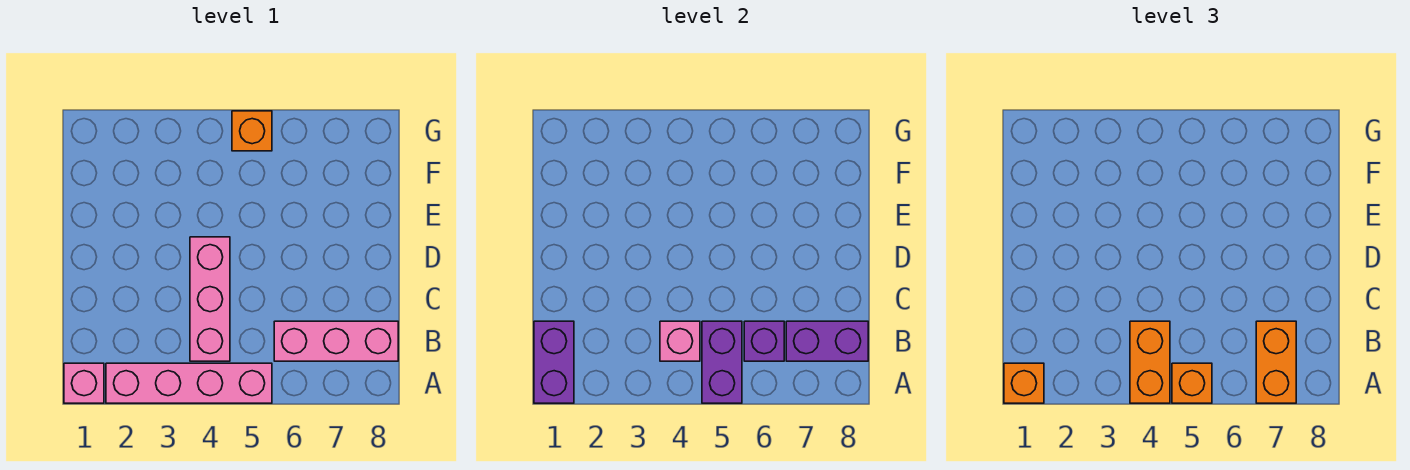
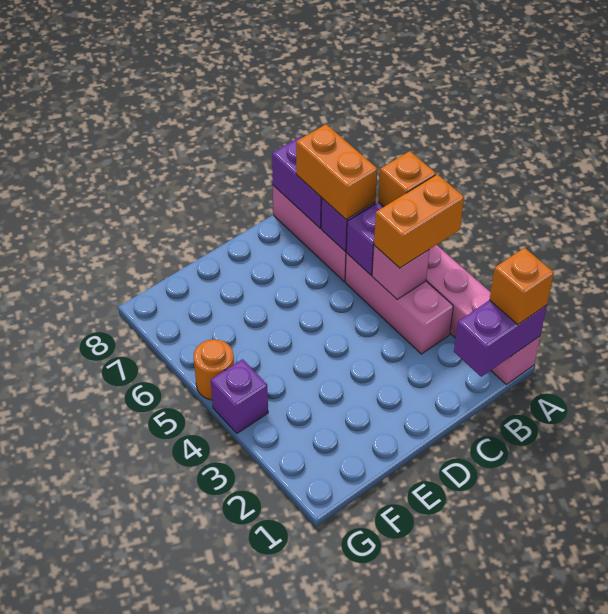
orange brick A7:B7 level 3 -> orange brick B6:B7 level 3
pink brick B4:D4 level 1 -> pink brick B3:B5 level 1
none -> purple brick G4 level 1
orange brick G5 level 1 -> orange round brick G5 level 1

